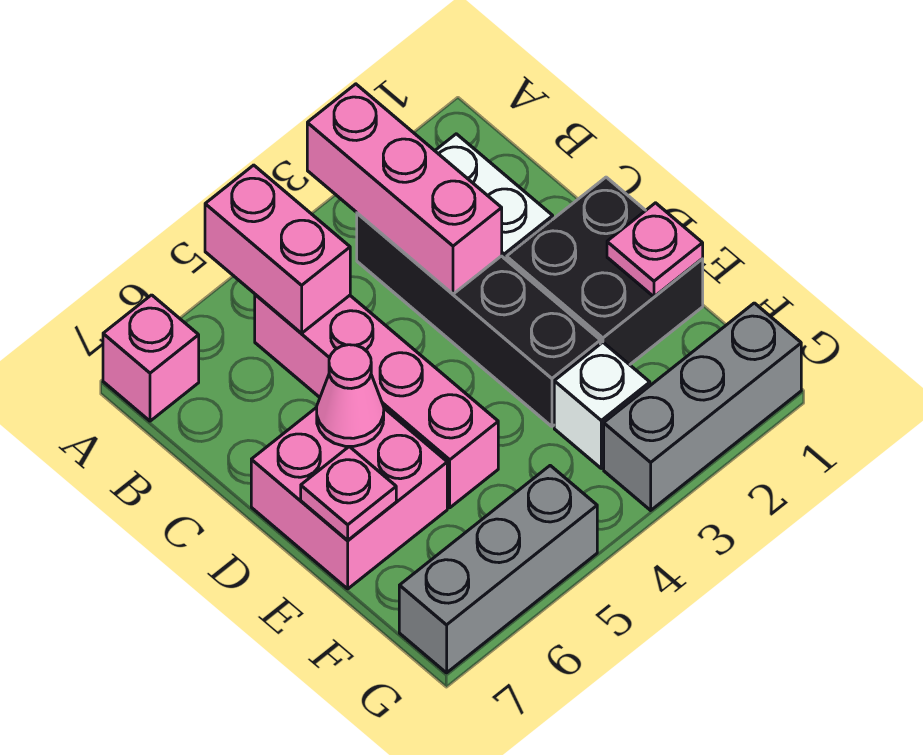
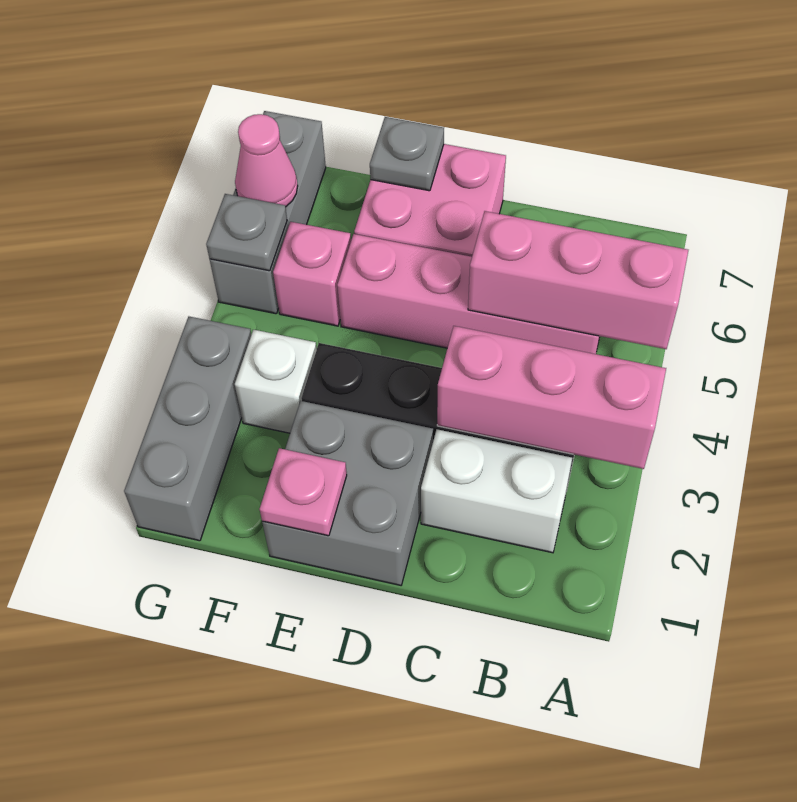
pink brick A5:B5 level 2 -> pink brick A5:C5 level 2
pink brick A7 level 1 -> pink brick F5 level 1
black brick D1:E2 level 1 -> grey brick D1:E2 level 1
pink cone D6 level 2 -> pink cone G6 level 2
pink plate E7 level 2 -> grey plate E7 level 2
none -> grey plate G5 level 2

